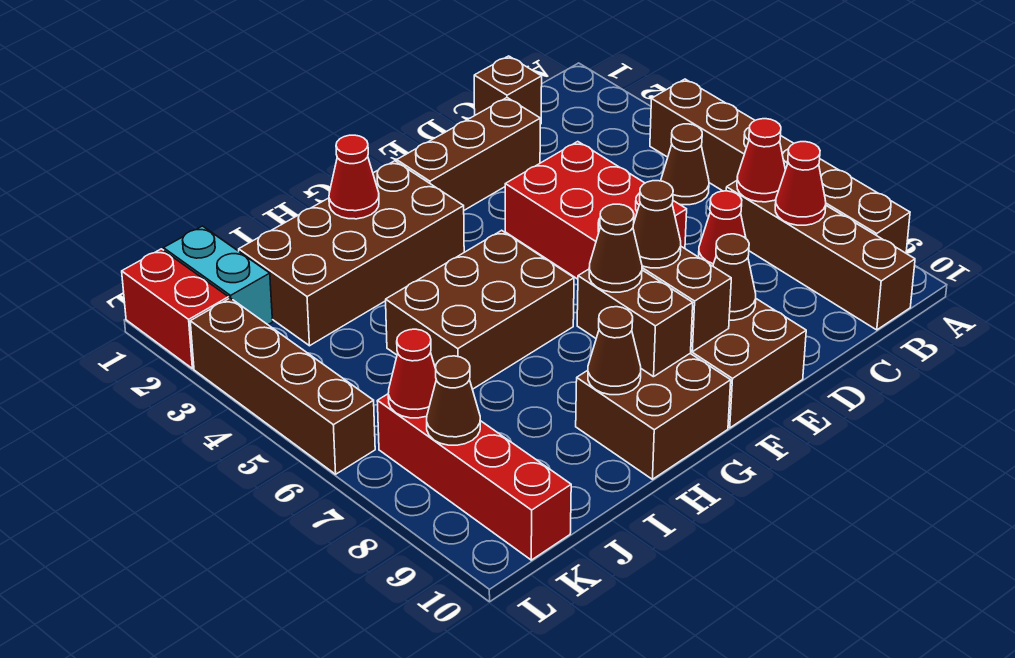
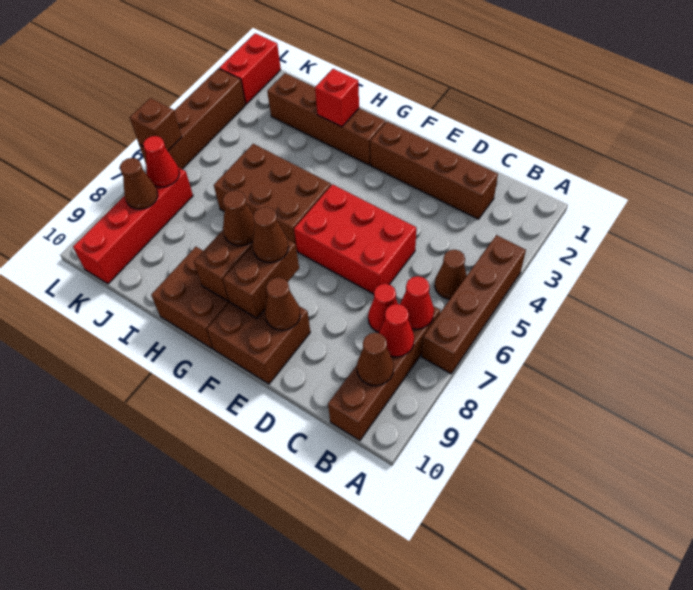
brown brick A4:A9 level 1 -> brown brick A4:A7 level 1
brown brick C1 level 1 -> brown brick L6 level 2
brown brick D2:F2 level 1 -> brown brick C2:F2 level 1
red brick D4:E6 level 1 -> red brick D5:F6 level 1
brown brick G2:J3 level 1 -> brown brick G2:J2 level 1
red cone H2 level 2 -> red brick H2 level 2
brown cone H9 level 2 -> brown cone B9 level 2
cyan brick K1:K2 level 1 -> none

